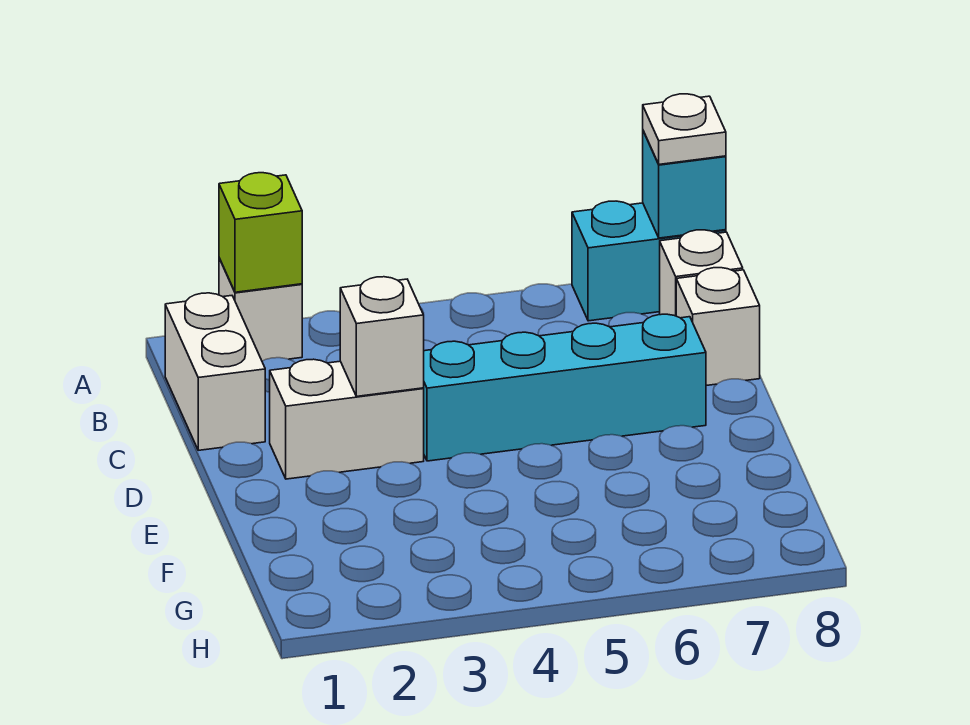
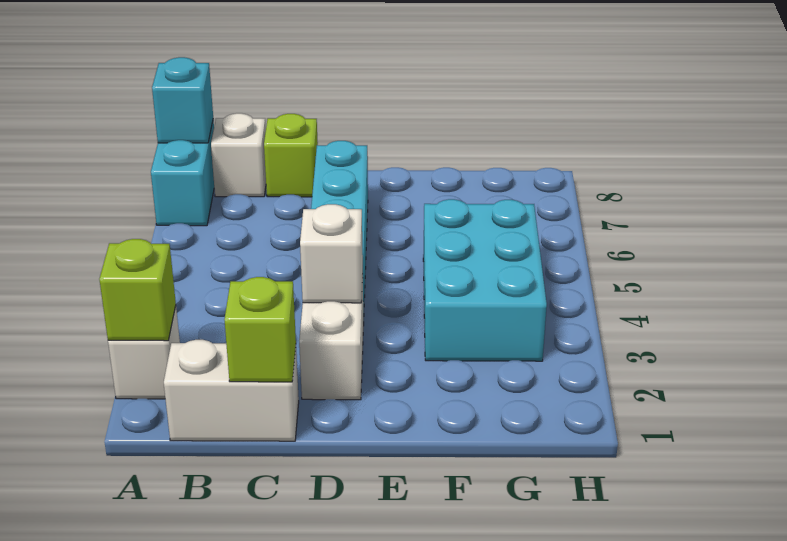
white plate A8 level 3 -> none
none -> lime brick C1 level 2
white brick C8 level 1 -> lime brick C8 level 1
none -> cyan brick F3:G5 level 1

